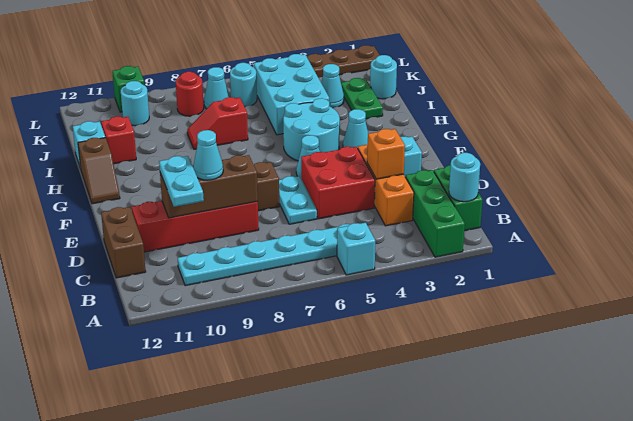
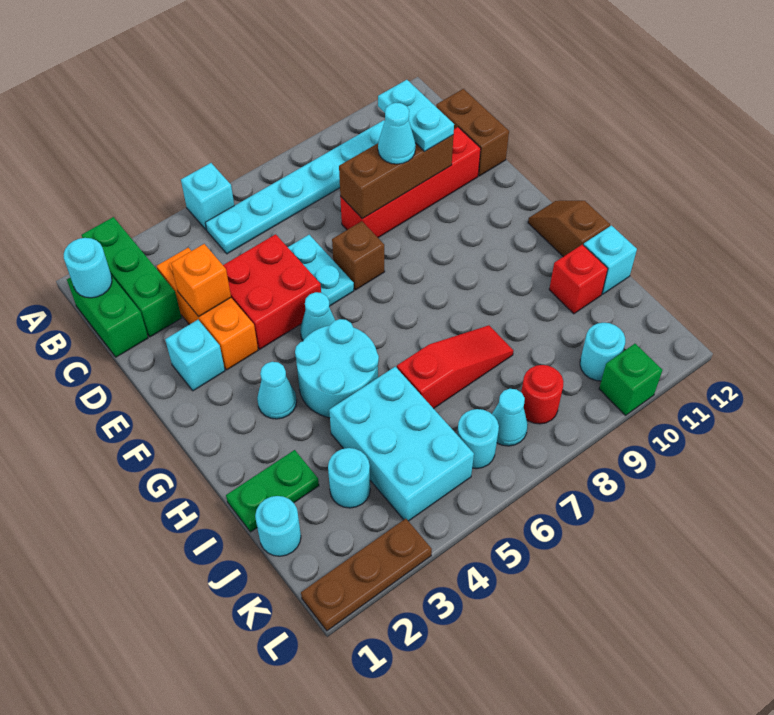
green plate I2:J2 level 1 -> green plate I1:I2 level 1
red slope I7:I8 level 1 top 7 -> red slope I6:I8 level 1 top 6
cyan cone J3 level 1 -> cyan round brick J3 level 1

